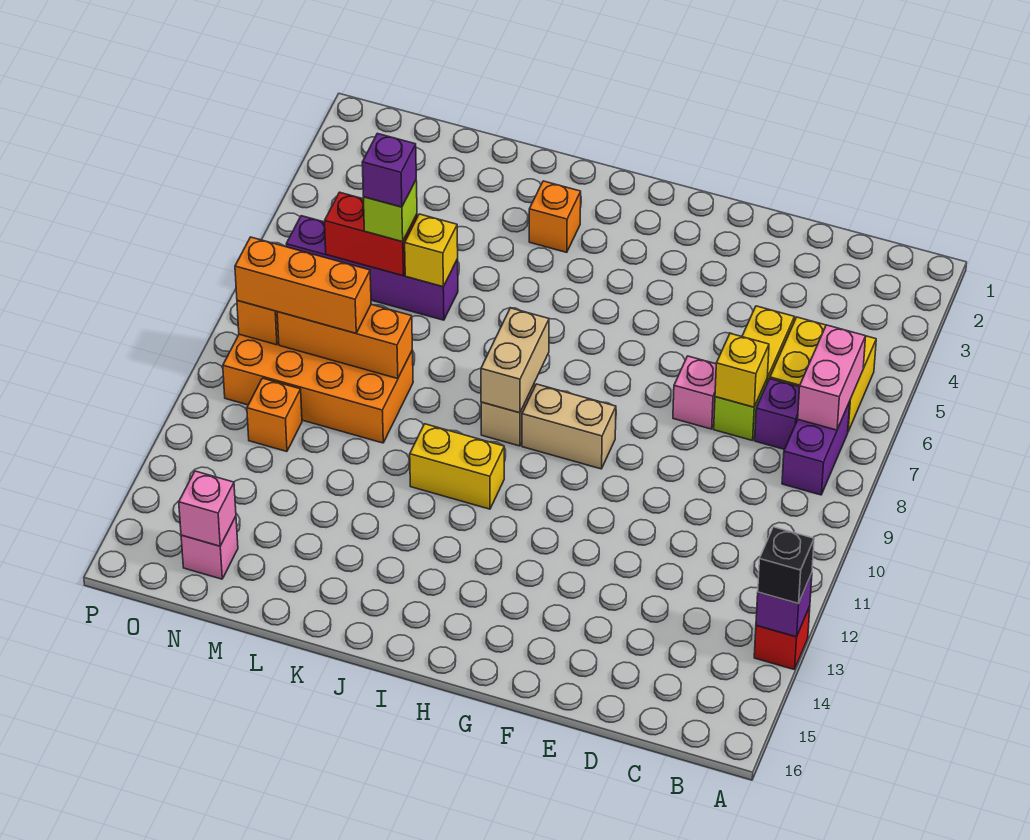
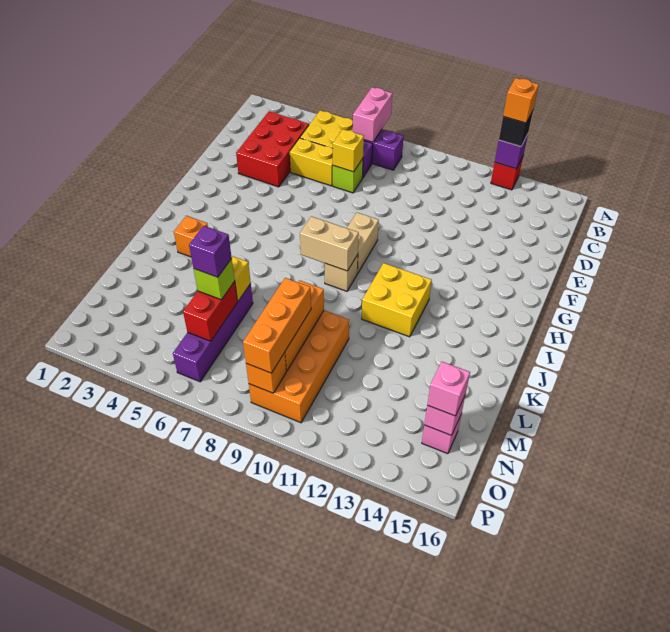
pink brick B6:B7 level 2 -> pink brick A7:B7 level 2
none -> red brick C3:E4 level 1
pink brick E7 level 1 -> pink brick N15 level 3
yellow brick I11:J11 level 1 -> yellow brick I11:J12 level 1
orange brick N11 level 1 -> orange brick A13 level 4

